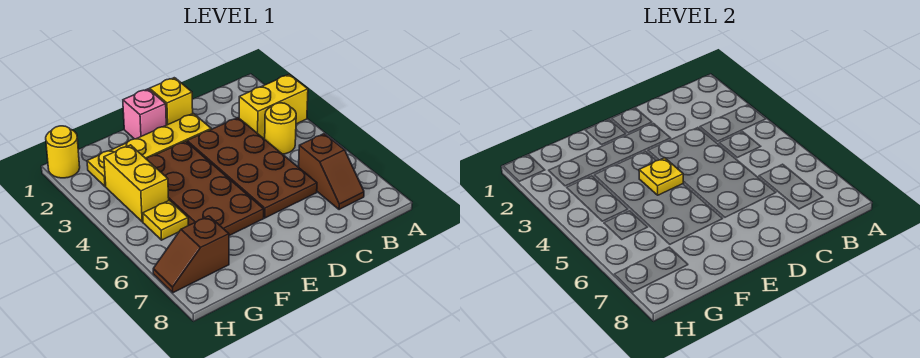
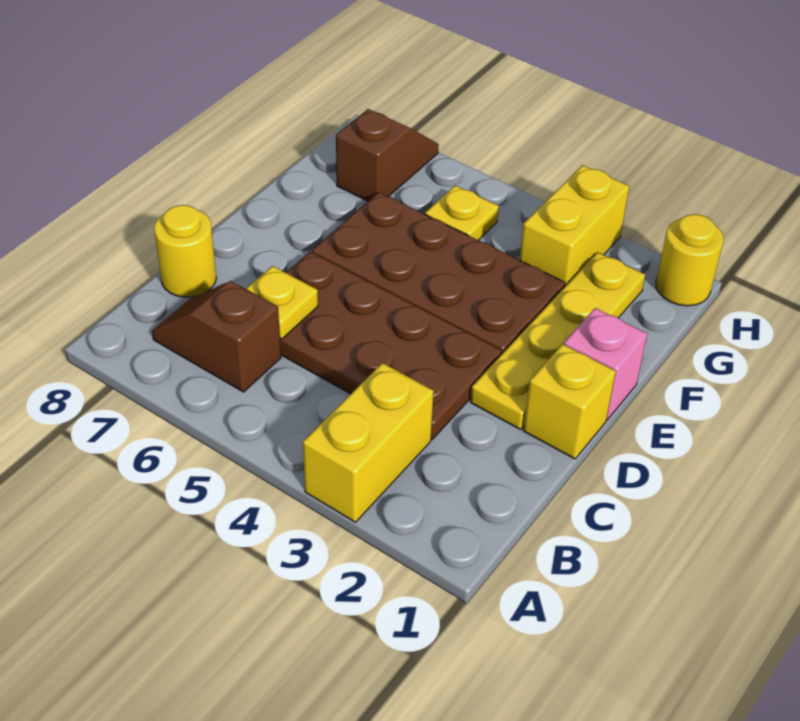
yellow round brick B4 level 1 -> yellow round brick C8 level 1
yellow plate E4 level 2 -> yellow plate C6 level 2
yellow brick G3:G4 level 1 -> yellow brick G3:H3 level 1

